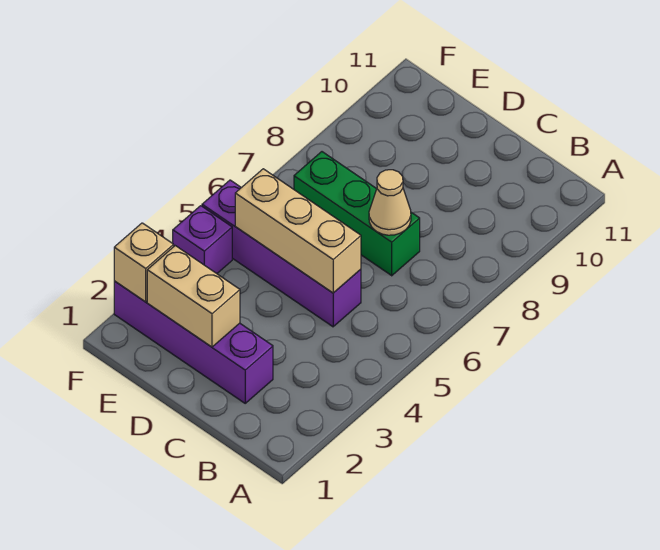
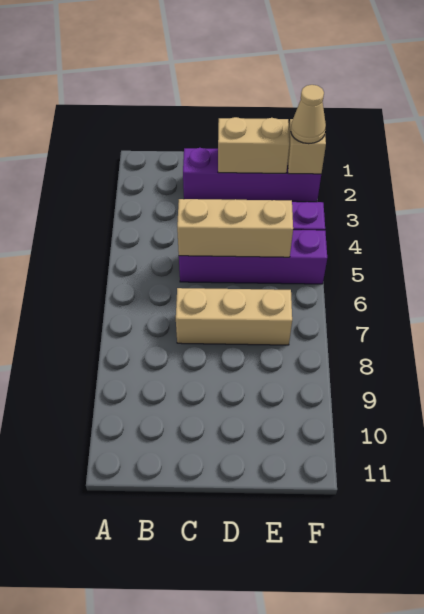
green brick C7:E7 level 1 -> tan brick C7:E7 level 1
tan cone C7 level 2 -> tan cone F2 level 3

